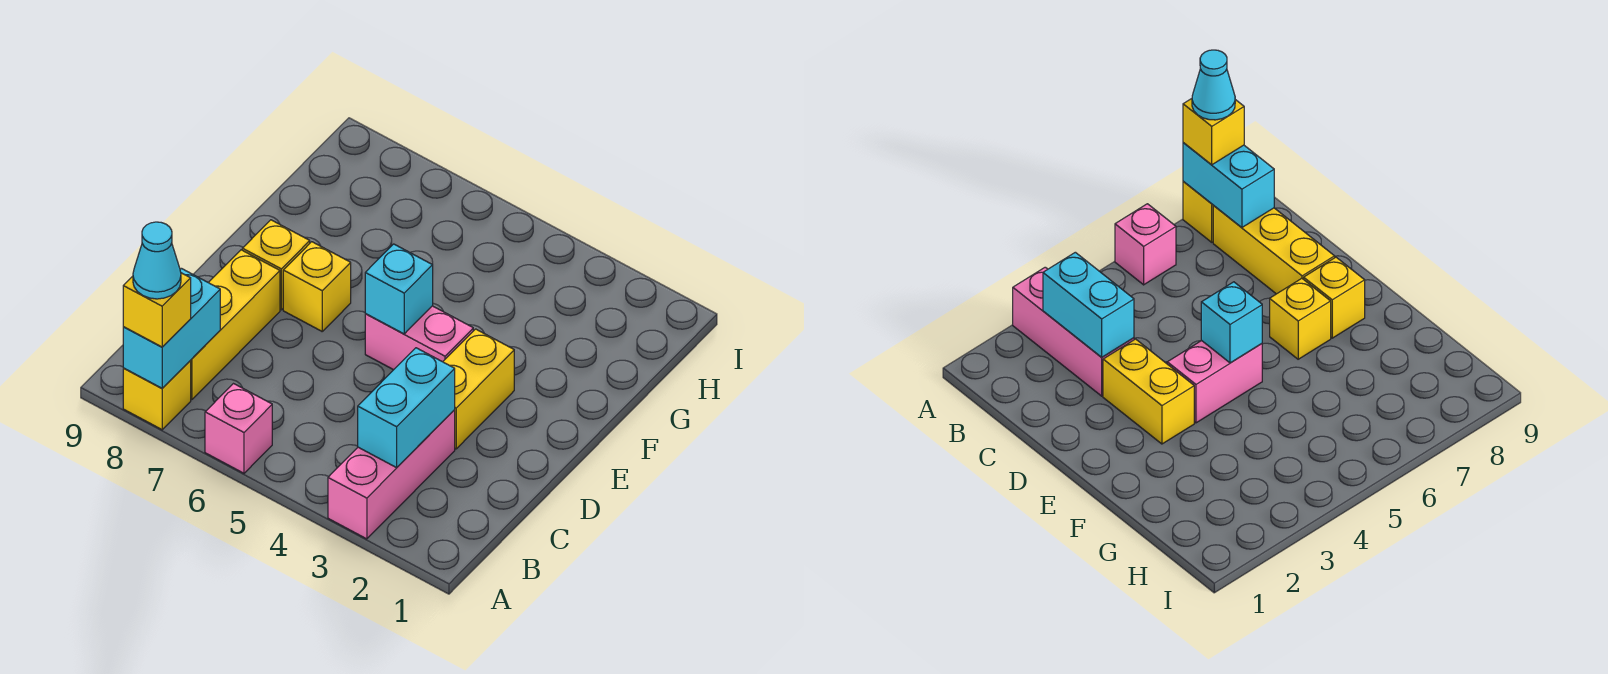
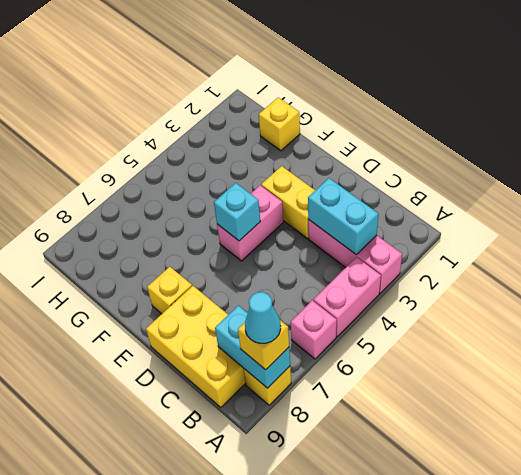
none -> pink brick A4:A5 level 1
yellow brick B8:D8 level 1 -> yellow brick B8:D9 level 1
yellow brick E7 level 1 -> yellow brick G1 level 1

